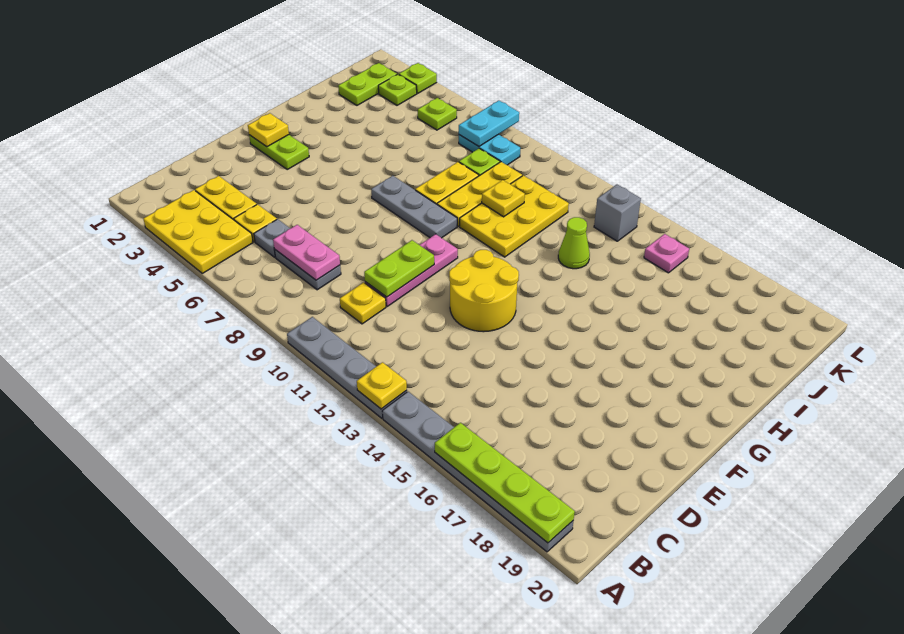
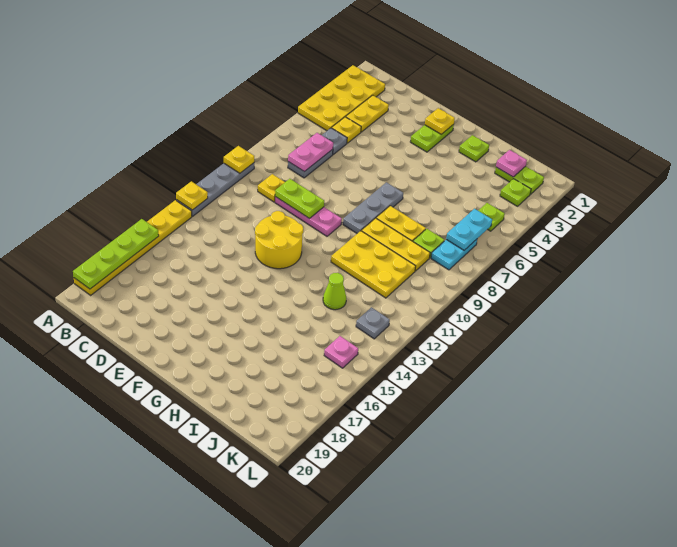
yellow plate A3:B5 level 1 -> yellow plate A2:B5 level 1
grey plate A14:A19 level 1 -> yellow plate A14:A19 level 1
yellow plate I10 level 2 -> yellow plate A10 level 2
none -> pink plate J2 level 2
cyan plate K7:L7 level 2 -> cyan plate K6:K7 level 2
grey brick K13 level 1 -> grey plate K13 level 1
lime plate L3 level 1 -> lime plate H2 level 1

